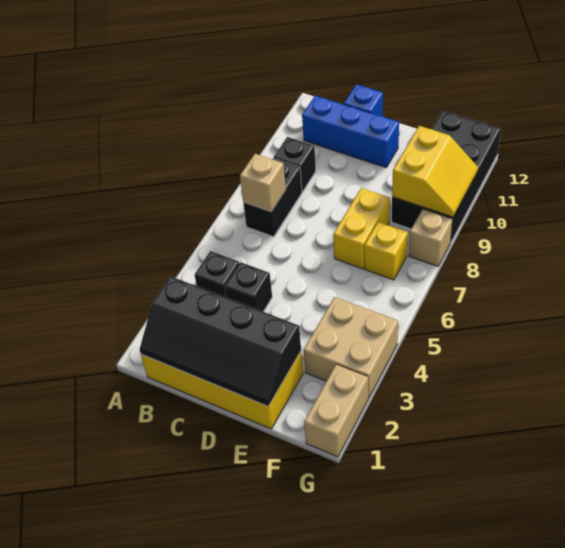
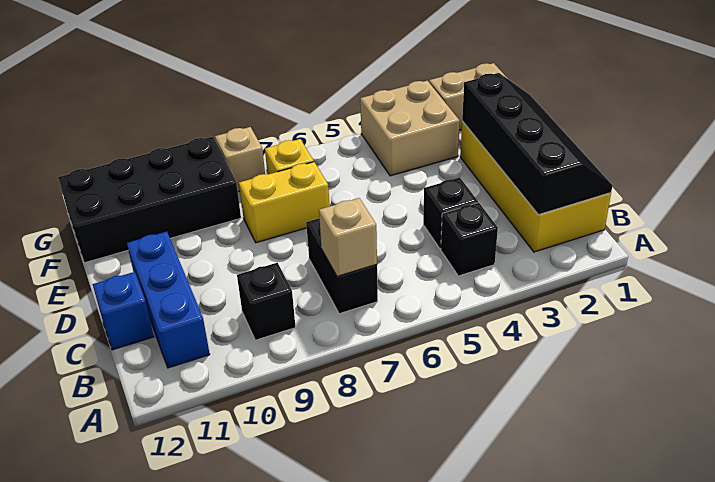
black brick B7:B8 level 1 -> black brick B7:C7 level 1
yellow slope F9:G10 level 2 top F -> none

